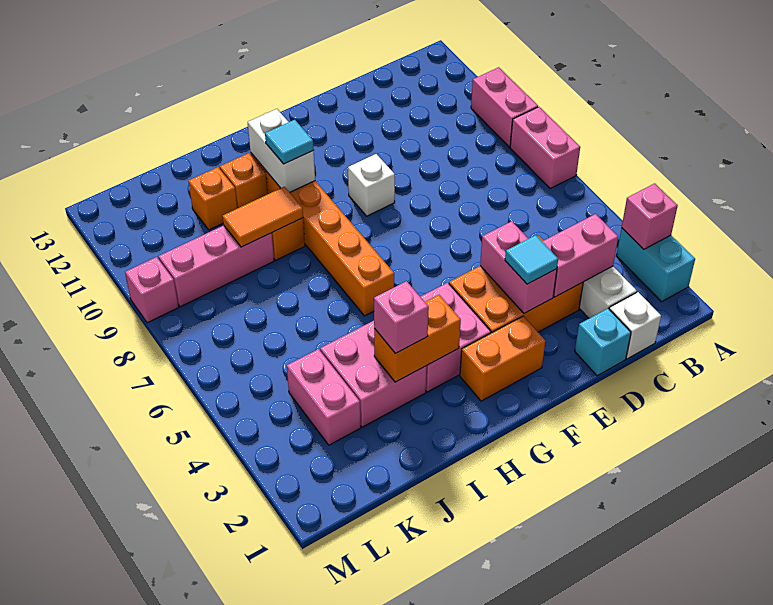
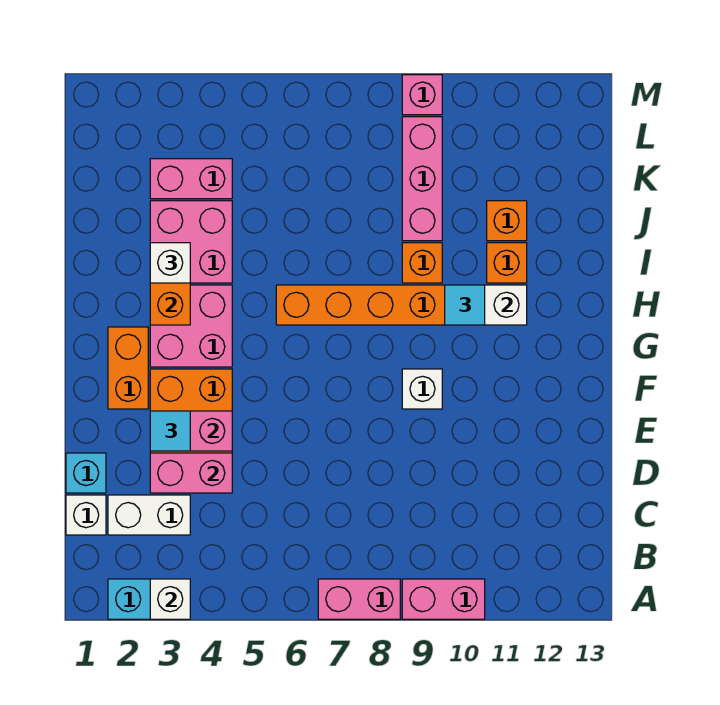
pink brick A3 level 2 -> white brick A3 level 2
pink brick C3:D3 level 2 -> pink brick D3:D4 level 2
pink brick I3 level 3 -> white brick I3 level 3
orange tile I9:J9 level 2 -> none

